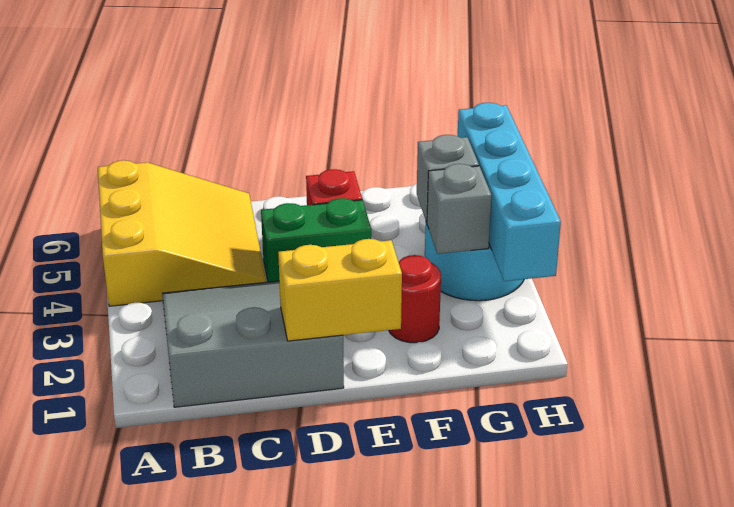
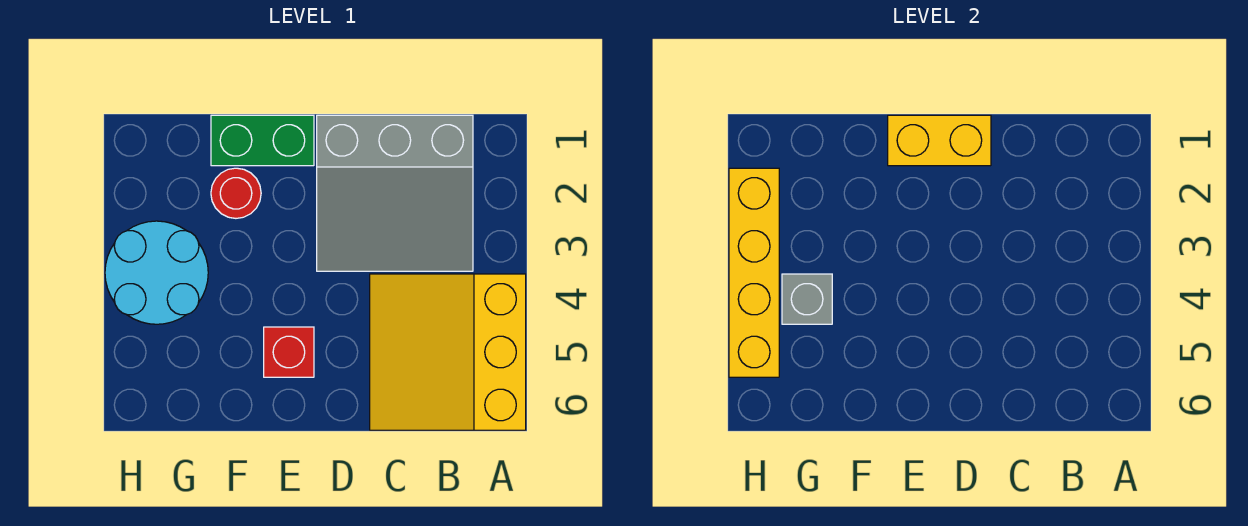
green brick D4:E4 level 1 -> green brick E1:F1 level 1
grey brick G3 level 2 -> none
cyan brick H2:H5 level 2 -> yellow brick H2:H5 level 2

